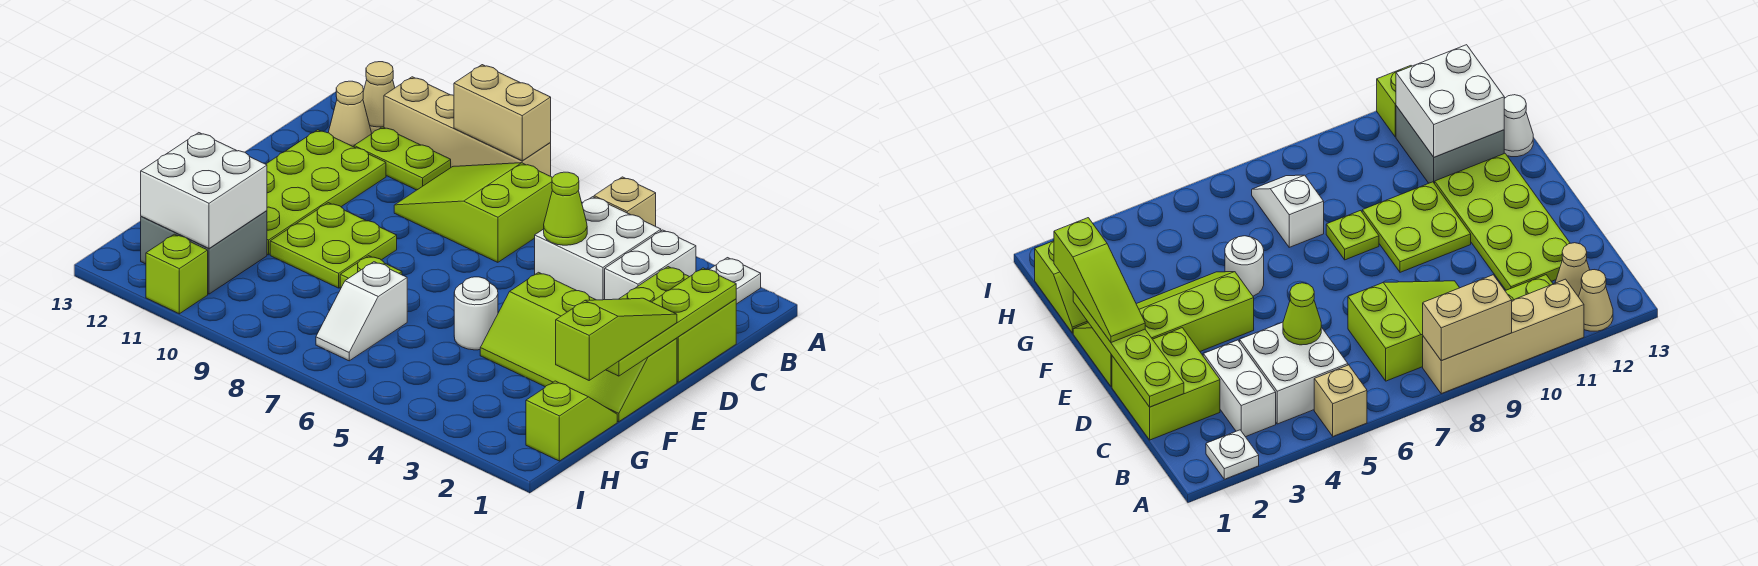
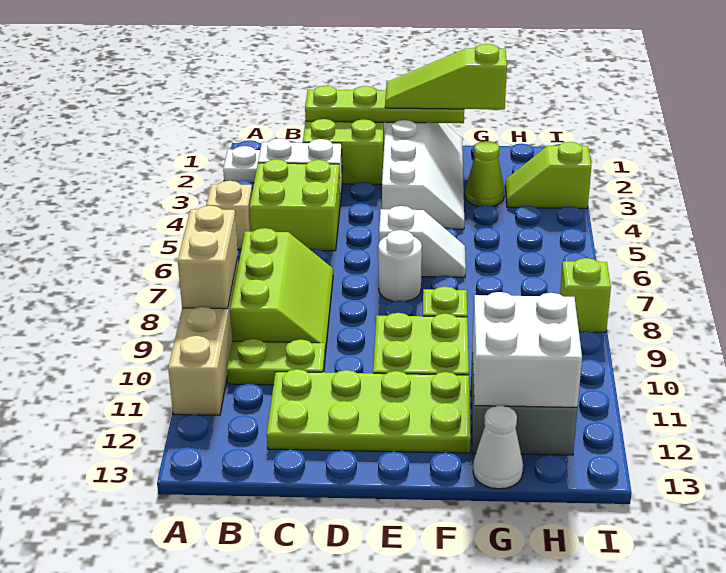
tan cone A12 level 1 -> none
white brick B4:C5 level 1 -> lime brick B4:C5 level 1
lime slope B7:C9 level 1 top 7 -> lime slope B7:C9 level 1 top B
lime plate B10:B11 level 1 -> lime plate B10:C10 level 1
tan cone B12 level 1 -> none
lime cone C5 level 2 -> lime cone G3 level 1
lime slope E1:F4 level 1 top E -> white slope E1:F4 level 1 top E
white round brick F5 level 1 -> white round brick E7 level 1
lime slope G1:H1 level 1 top H -> lime slope H3:I3 level 1 top I
white slope G7:H7 level 1 top G -> white slope E6:F6 level 1 top E
lime brick I11 level 1 -> lime brick I8 level 1

